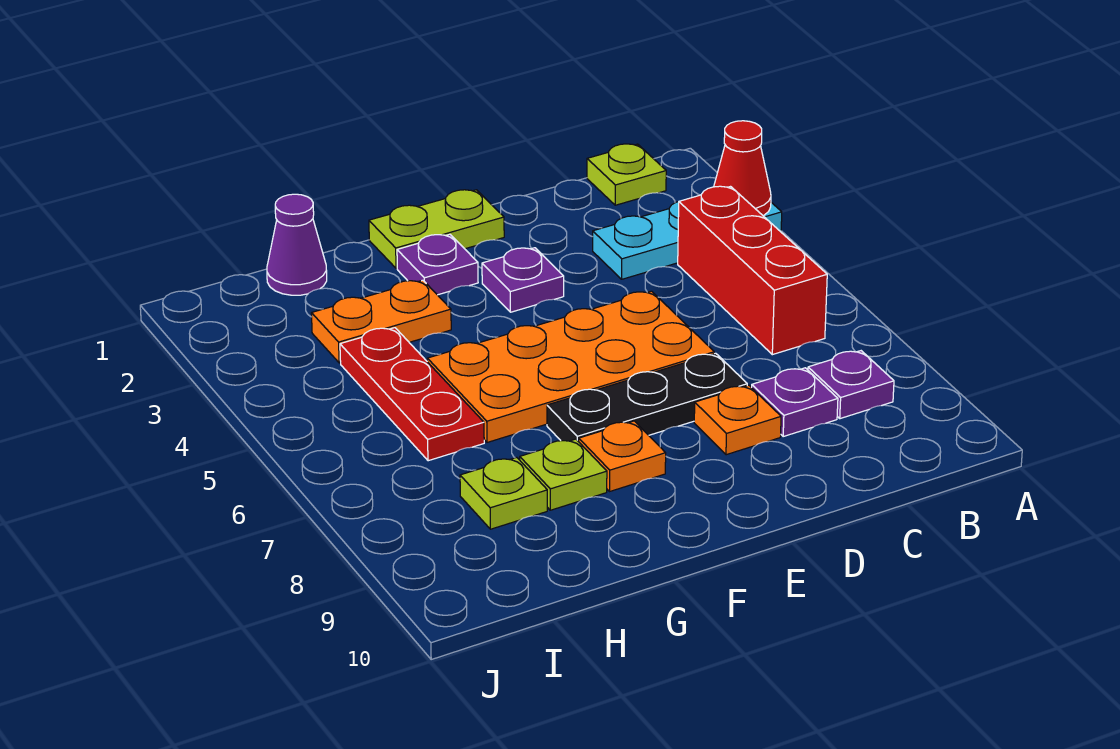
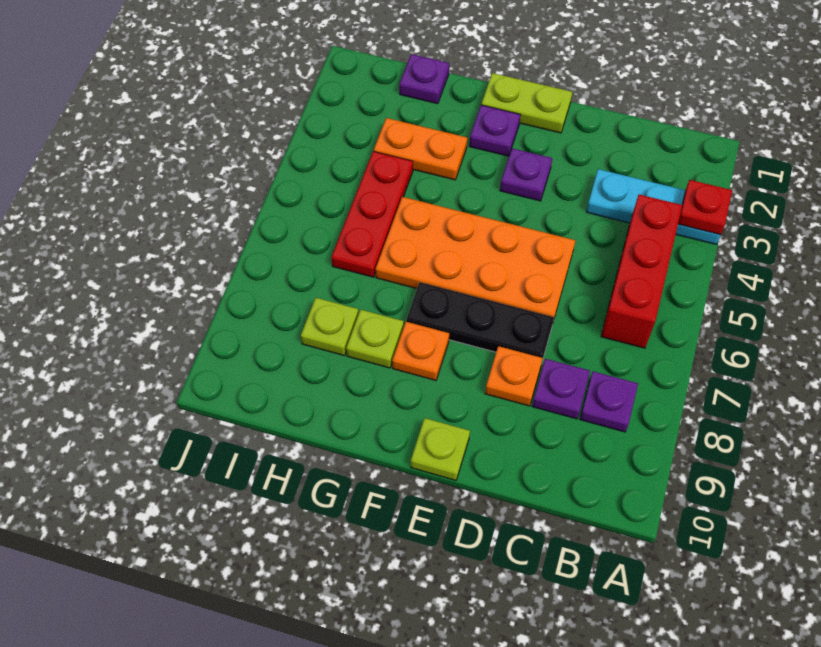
red cone A3 level 2 -> red plate A3 level 2
lime plate B1 level 1 -> lime plate E10 level 1
purple cone H1 level 1 -> purple plate H1 level 1

